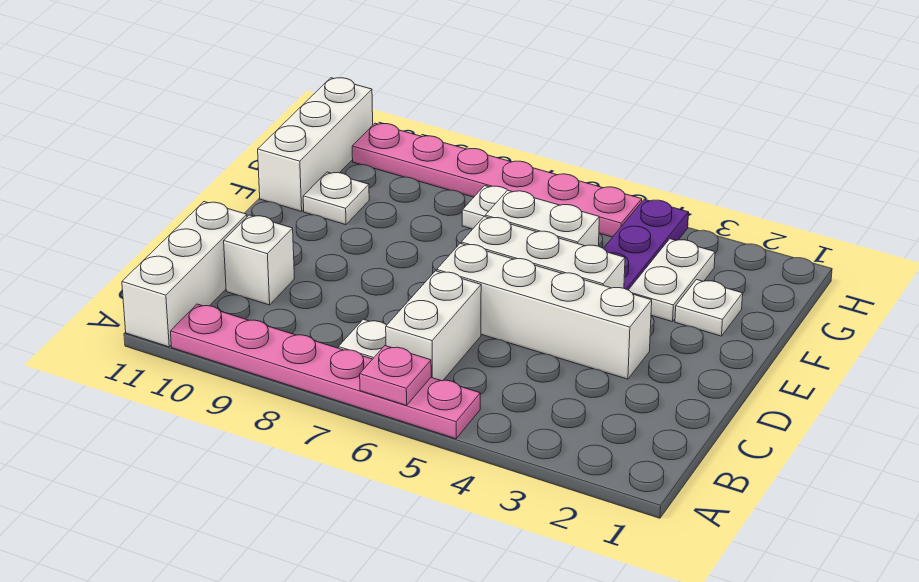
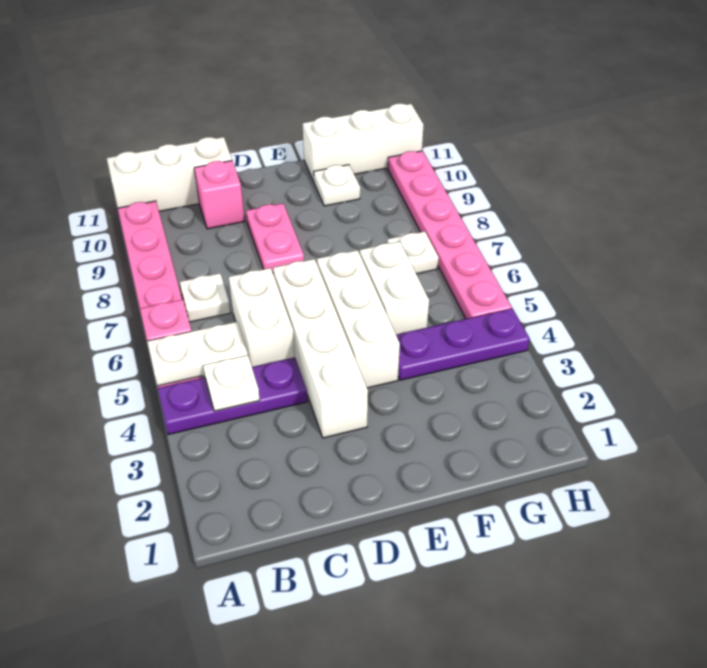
none -> purple plate A4:C4 level 1
white brick B6:C6 level 1 -> white brick C5:C6 level 1
white brick C10 level 1 -> pink brick C10 level 1
none -> pink plate D8:D9 level 1
white plate F2 level 1 -> white plate B4 level 2
white plate F3:G3 level 1 -> white plate A5:B5 level 2

